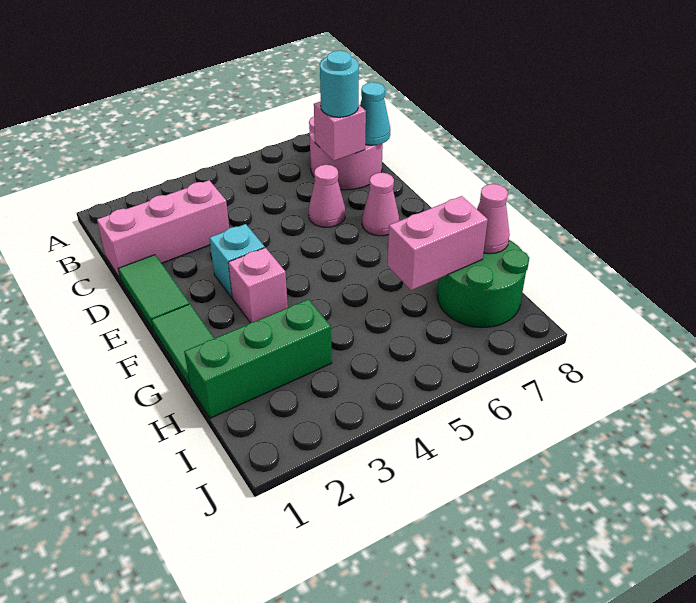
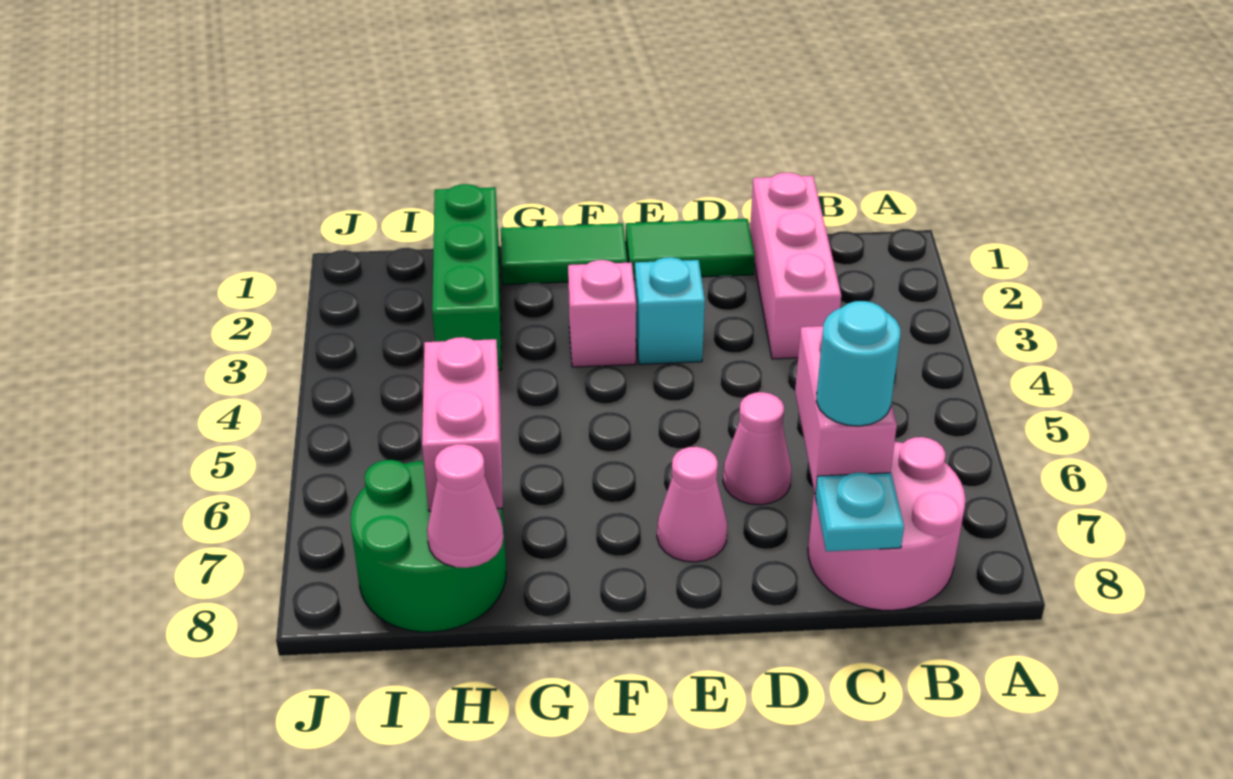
pink brick C7 level 2 -> pink brick C6:C7 level 2
cyan cone C8 level 2 -> cyan plate C8 level 2

